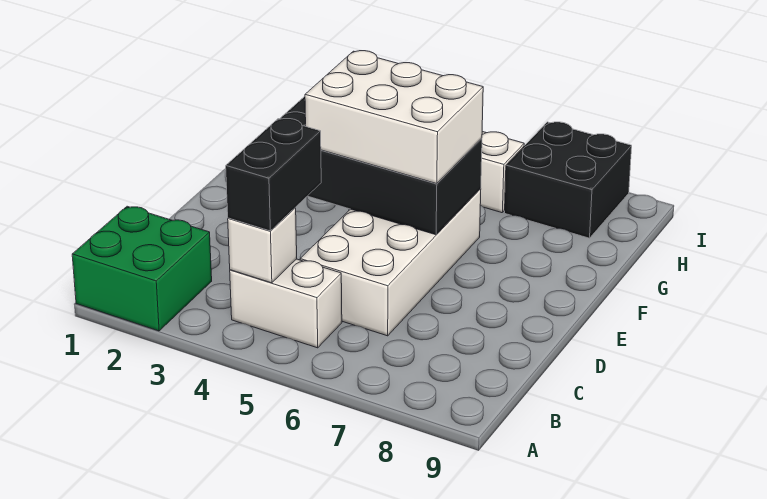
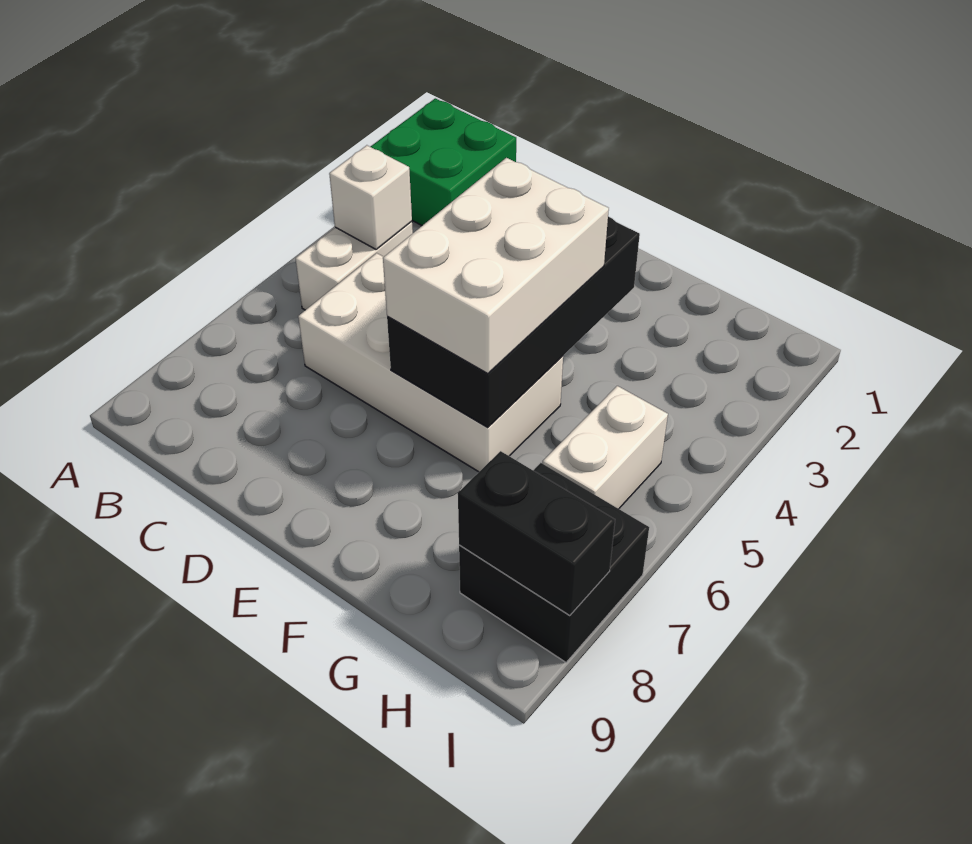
black brick B4:C4 level 3 -> black brick H8:I8 level 2

